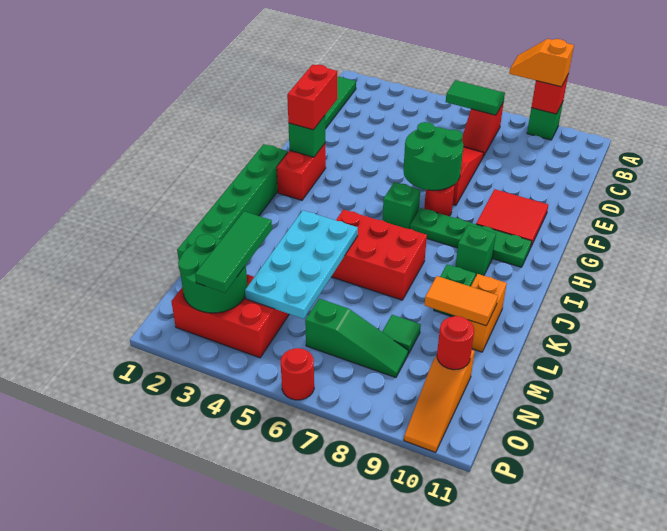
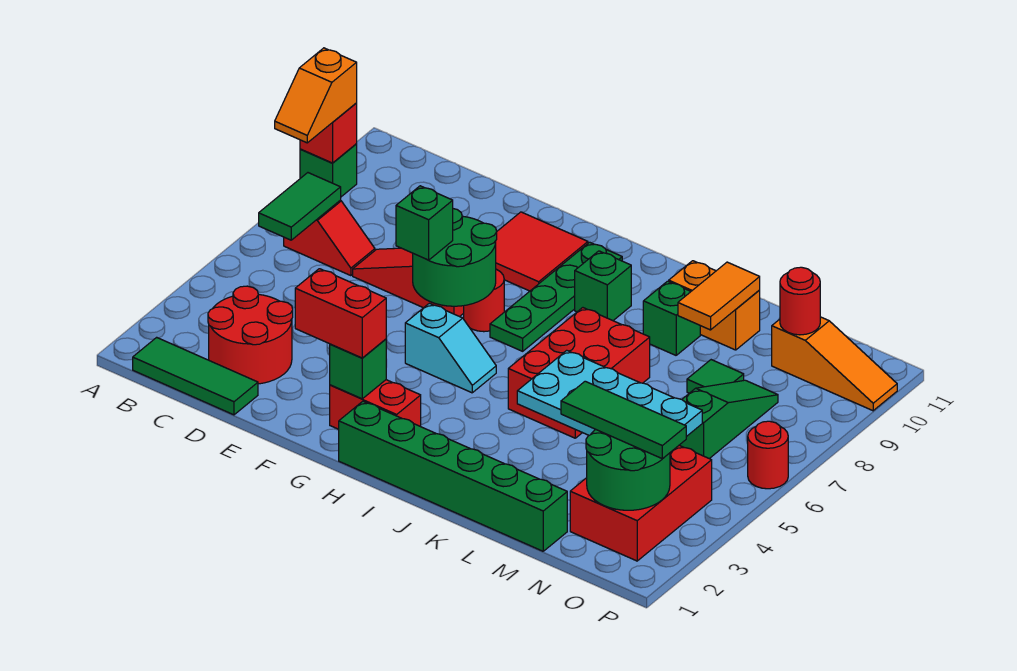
none -> red round brick C2:D3 level 1
none -> cyan slope G5:H5 level 1 top G
green brick H6 level 1 -> green brick F6 level 3

